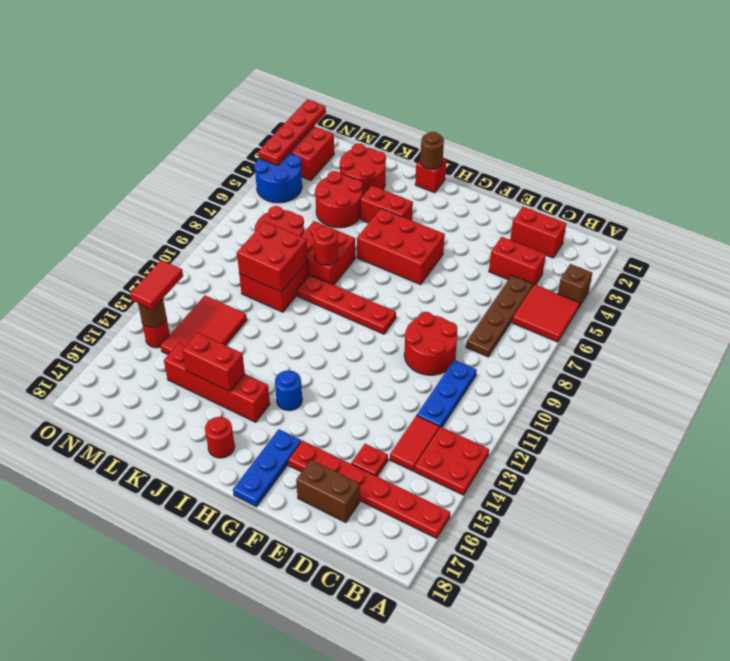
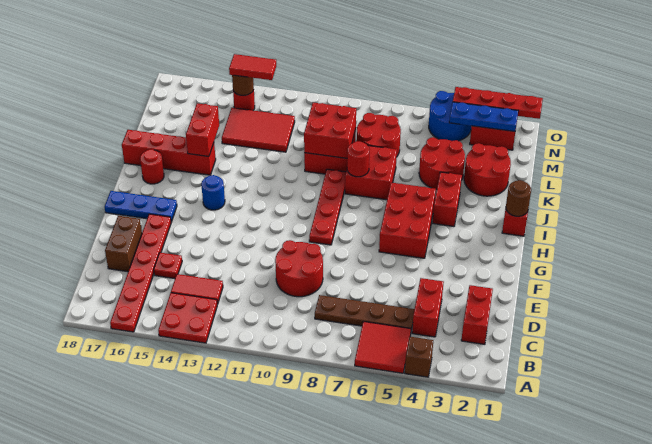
blue plate C10:C12 level 1 -> blue plate N2:N4 level 2
red brick I15:L15 level 1 -> red brick J15:J18 level 1

